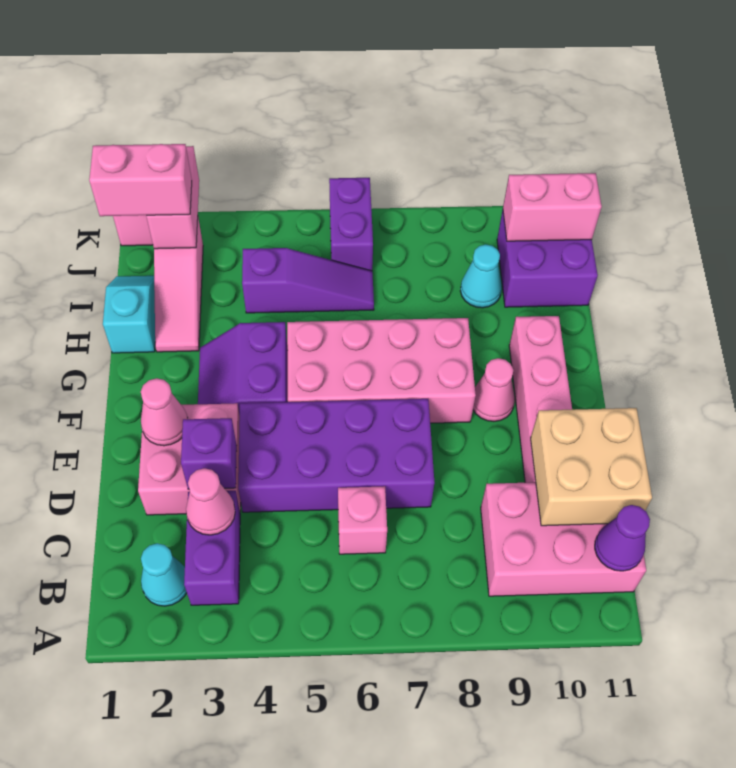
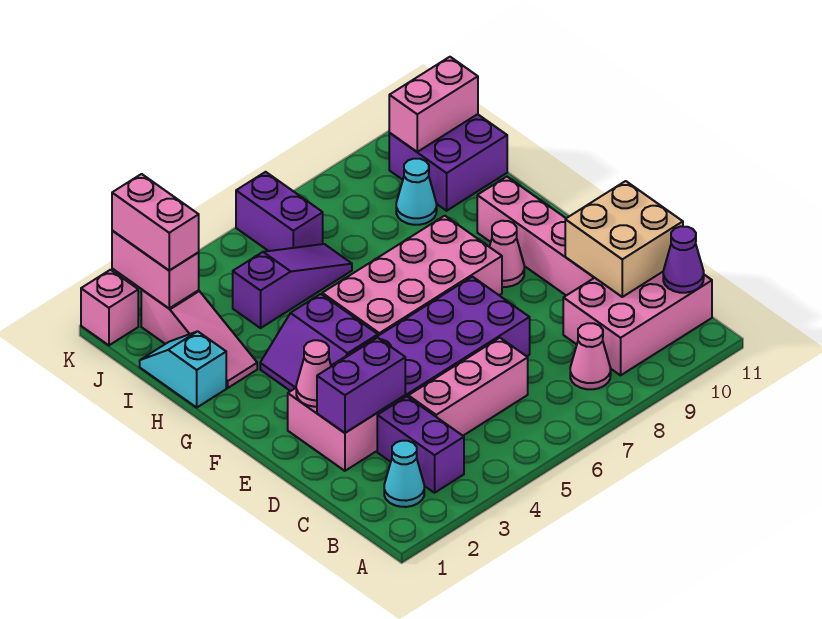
pink cone C3 level 2 -> pink cone B8 level 1
pink brick C6 level 1 -> pink brick C4:C6 level 1
purple brick D3 level 2 -> purple brick D2:D3 level 2
pink brick J1:J2 level 3 -> pink brick J2:K2 level 3

